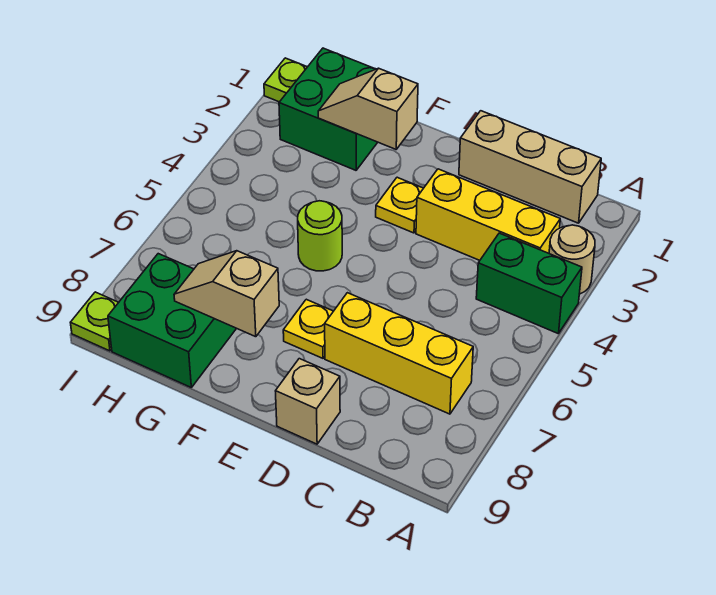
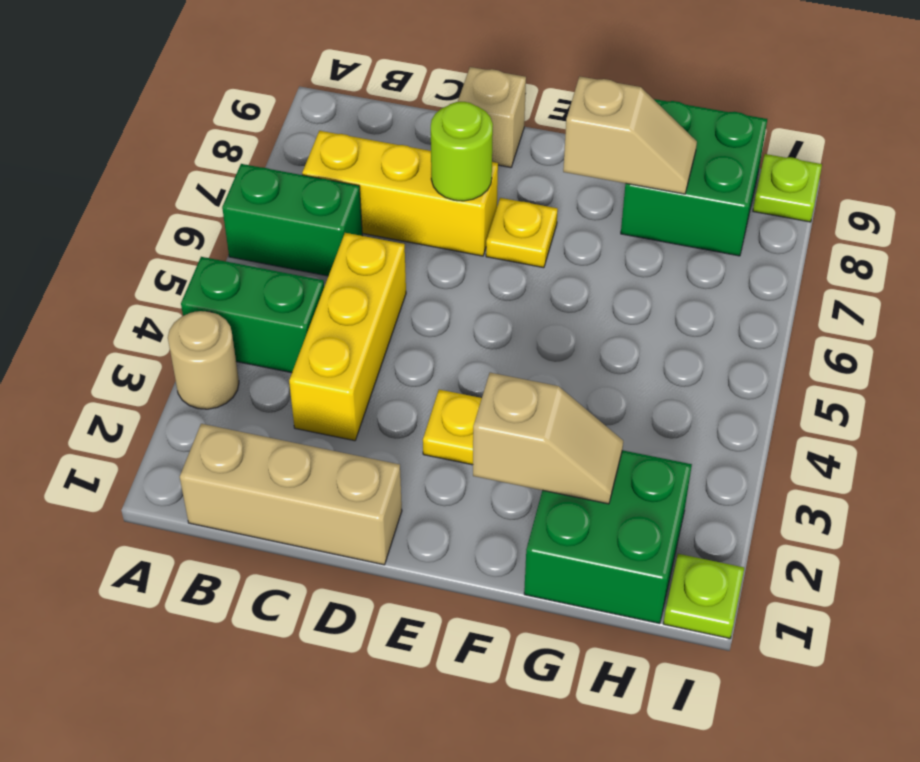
none -> green brick A6:B6 level 1
yellow brick B3:D3 level 1 -> yellow brick C3:C5 level 1
lime round brick F5 level 1 -> lime round brick D7 level 2

